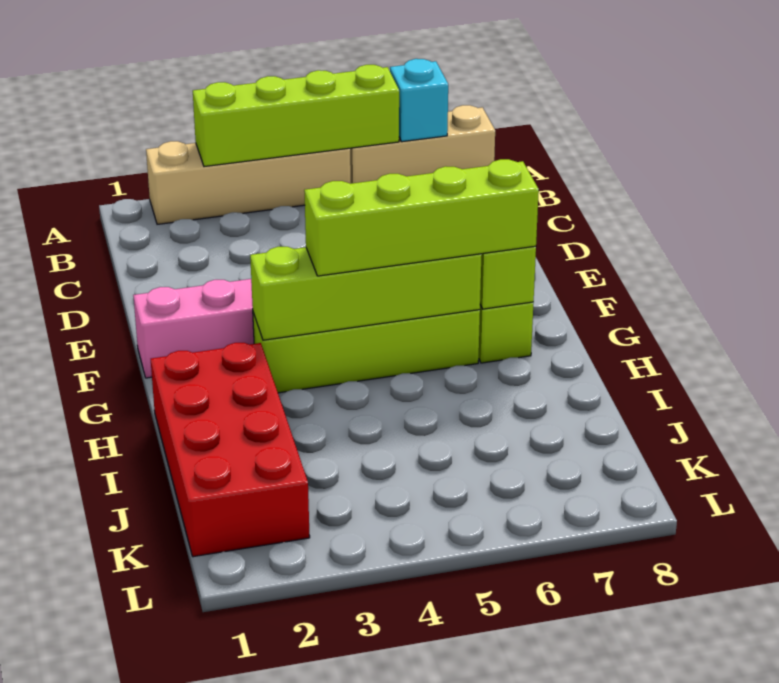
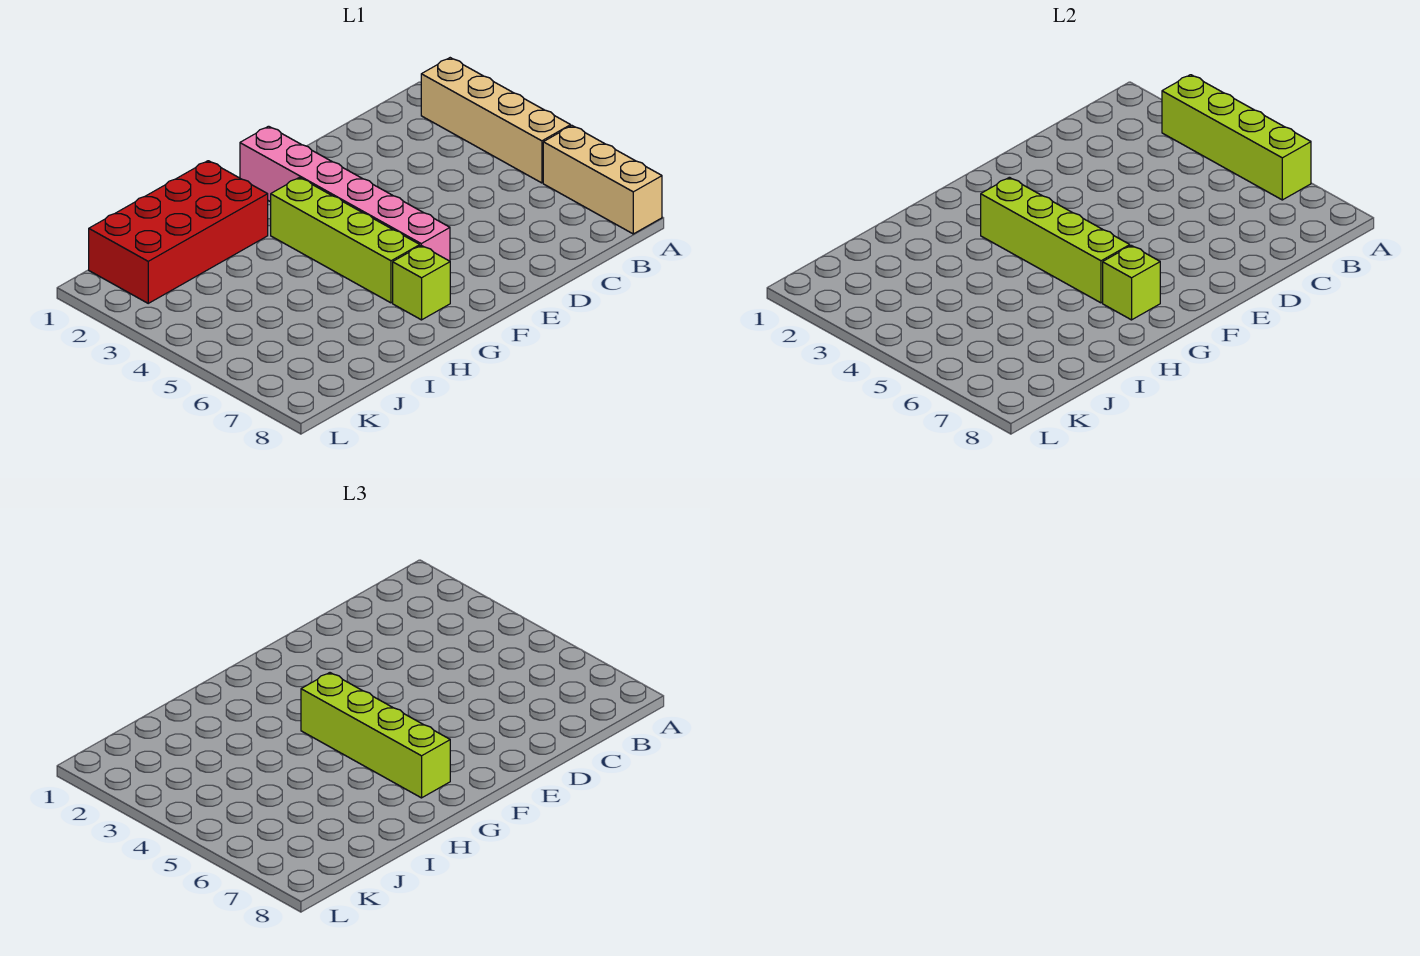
cyan brick A7 level 2 -> none

